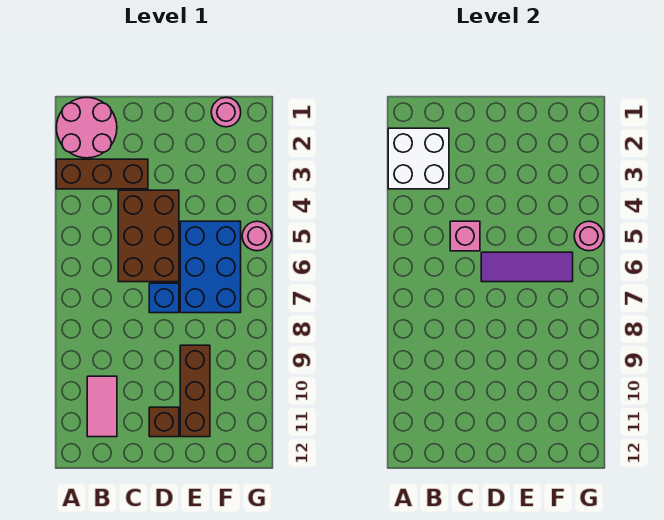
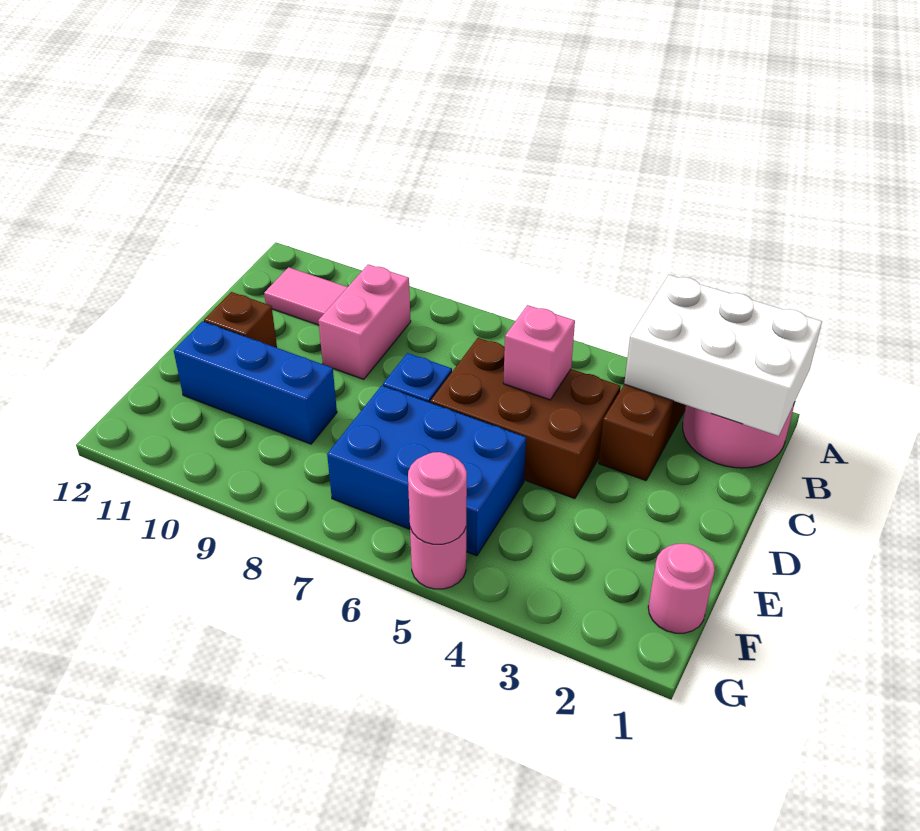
white brick A2:B3 level 2 -> white brick A1:B3 level 2
none -> pink brick B9:C9 level 1
purple tile D6:F6 level 2 -> none
brown brick E9:E11 level 1 -> blue brick E9:E11 level 1

